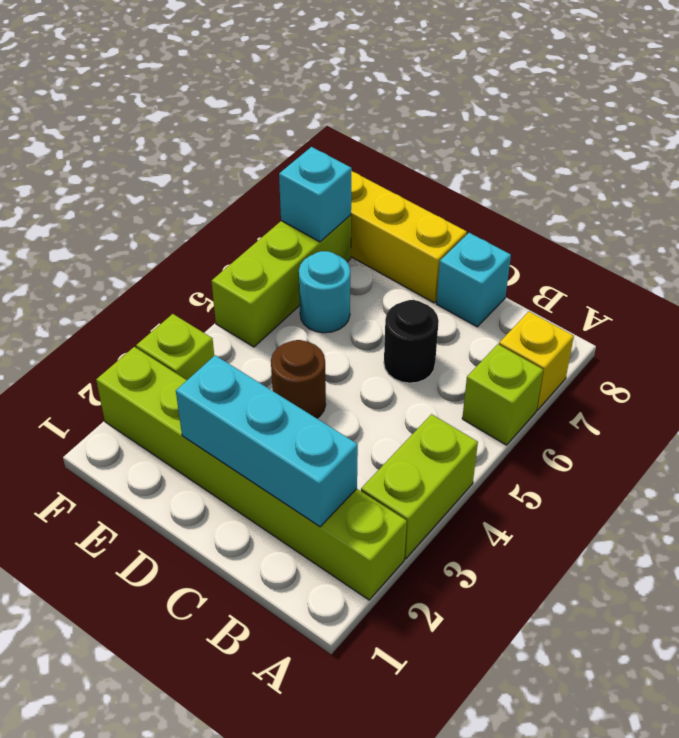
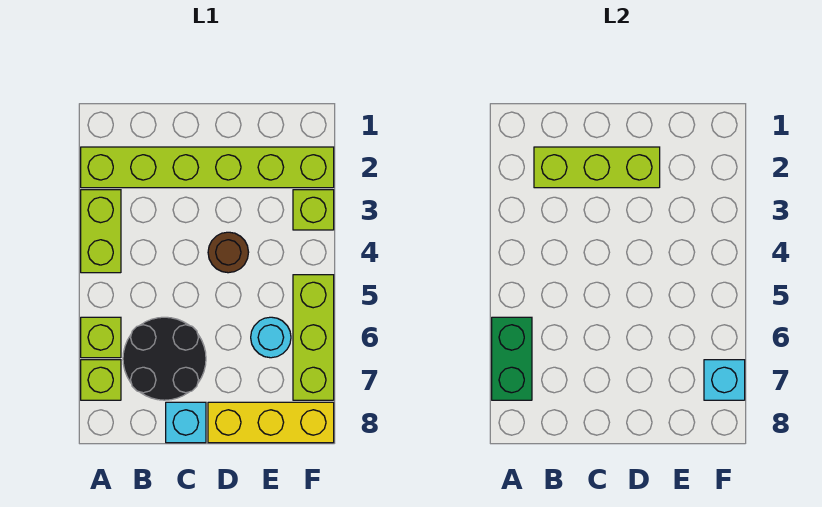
none -> green brick A6:A7 level 2
yellow brick A7 level 1 -> lime brick A7 level 1
cyan brick B2:D2 level 2 -> lime brick B2:D2 level 2
black round brick C6 level 1 -> black round brick B6:C7 level 1

